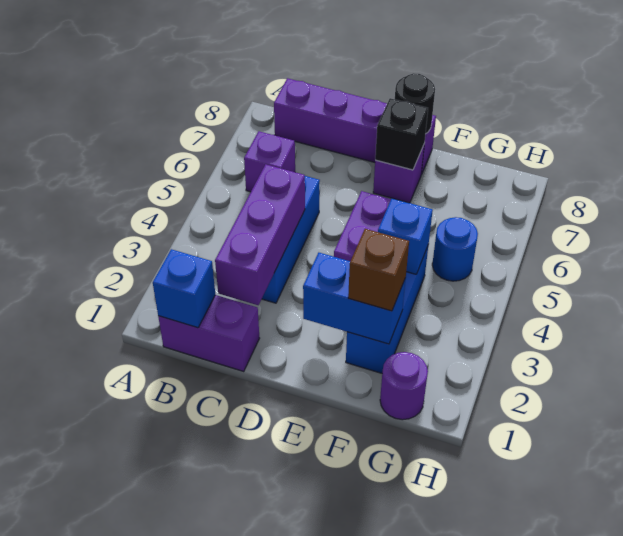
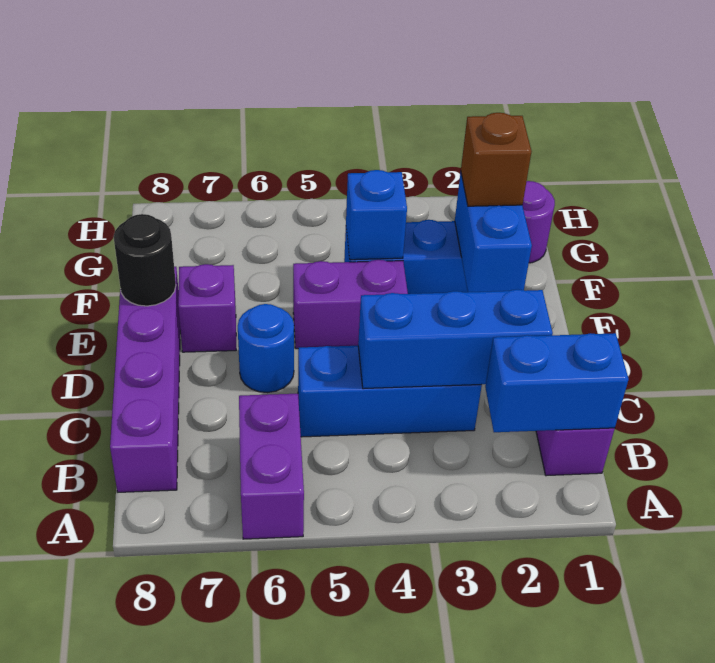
blue brick B1 level 2 -> blue brick B1:B2 level 2
purple brick B6 level 1 -> purple brick A6:B6 level 1
purple brick C2:C4 level 2 -> blue brick C2:C4 level 2
black brick E7 level 2 -> none
blue round brick G5 level 1 -> blue round brick D6 level 1

